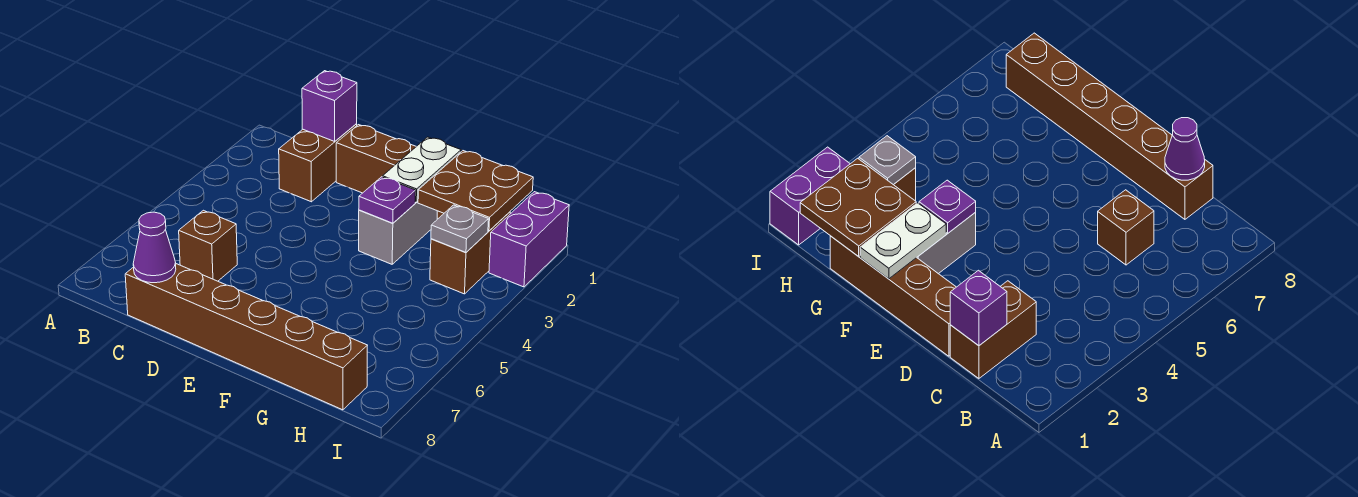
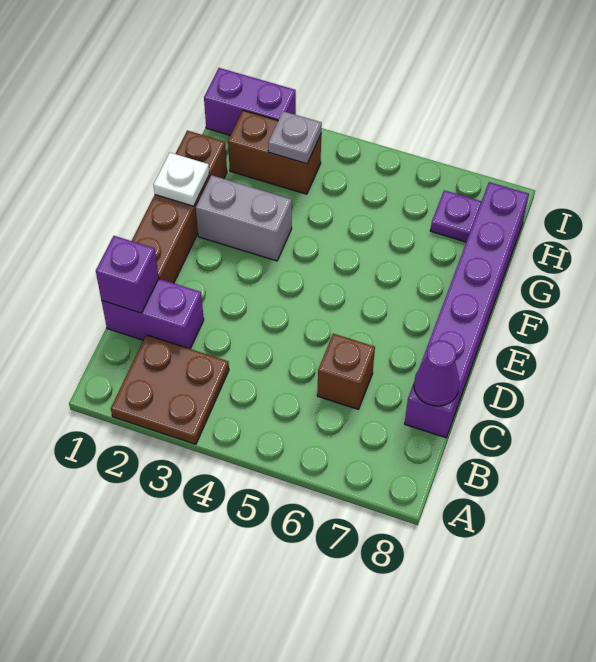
brown brick C1:C2 level 1 -> purple brick C1:C2 level 1
brown brick C8:H8 level 1 -> purple brick C8:H8 level 1
white plate F1:F2 level 2 -> white plate F1 level 2
purple plate F3 level 2 -> purple plate H7 level 1
brown plate G1:H2 level 2 -> brown plate A2:B3 level 1

